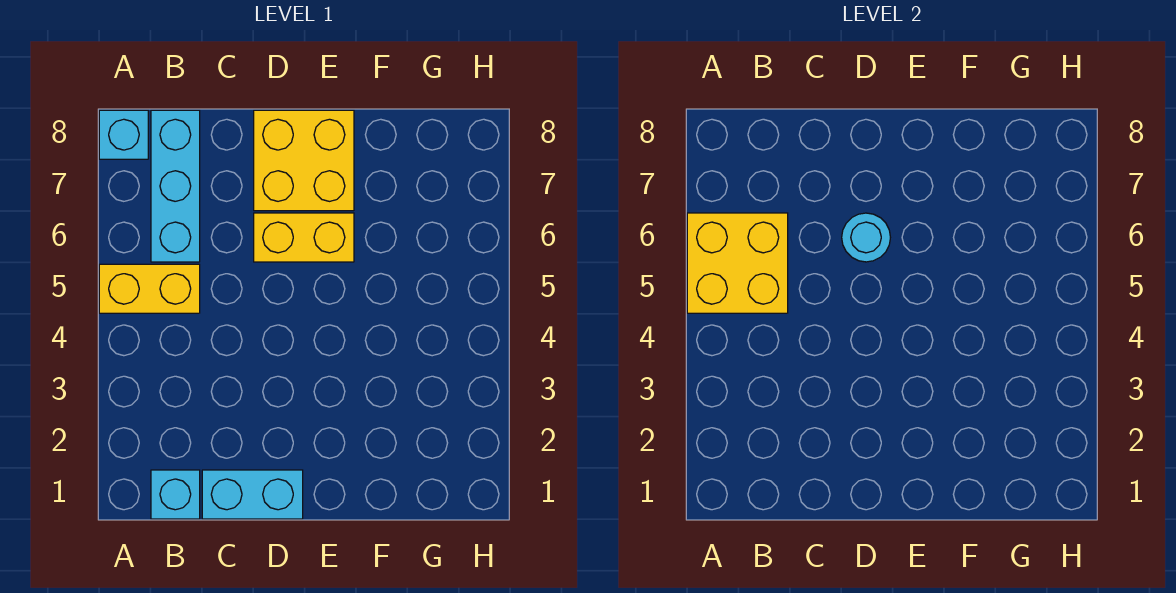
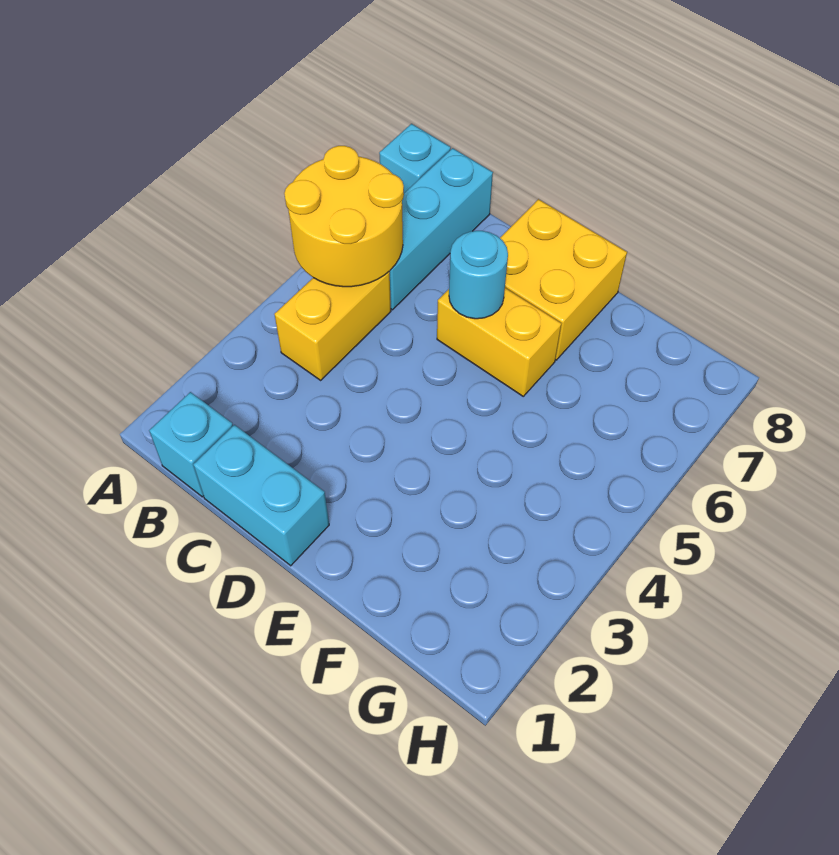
yellow brick A5:B5 level 1 -> yellow brick B4:B5 level 1
yellow brick A5:B6 level 2 -> yellow round brick A5:B6 level 2

